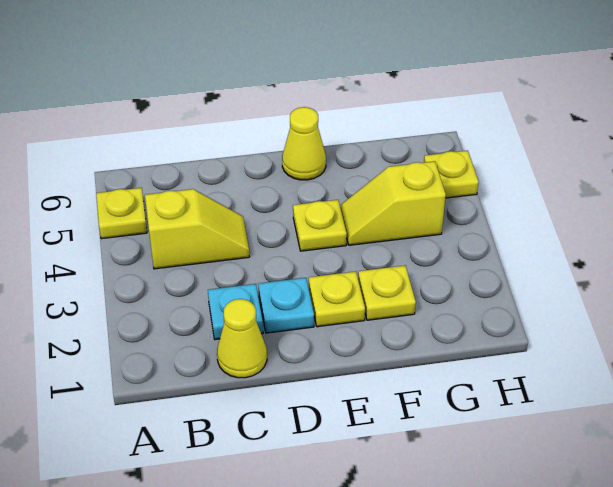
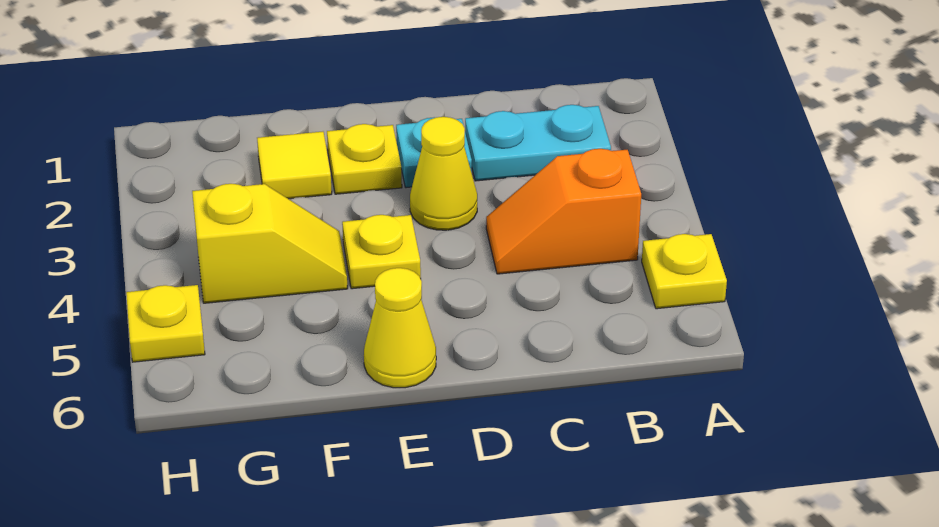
yellow slope B4:C4 level 1 top B -> orange slope B4:C4 level 1 top B
yellow cone C1 level 1 -> yellow cone D3 level 1
cyan plate C2 level 1 -> cyan plate B2:C2 level 1
yellow plate F2 level 1 -> yellow tile F2 level 1

